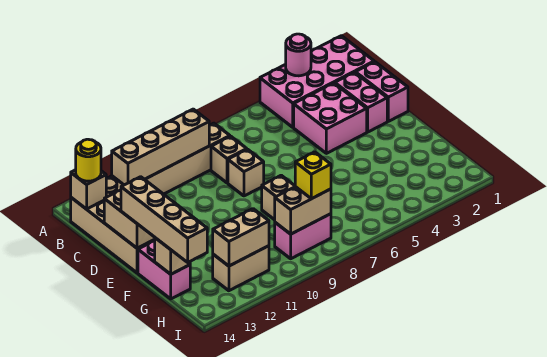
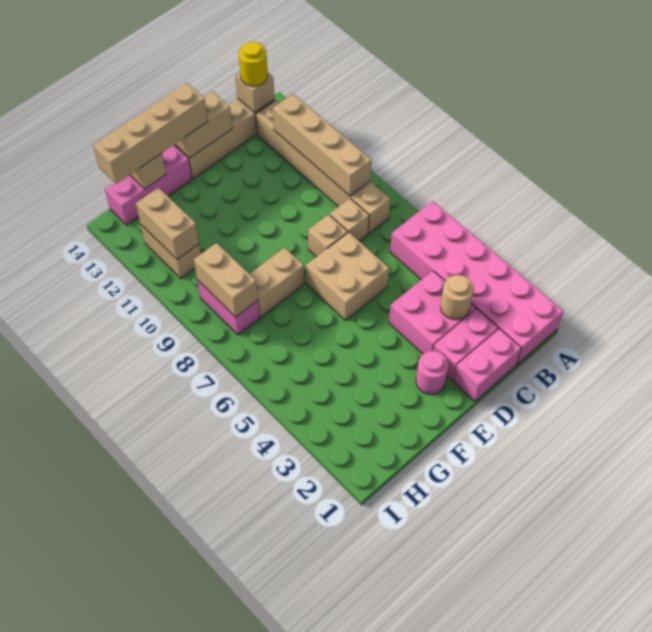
pink brick A1:B4 level 1 -> pink brick A1:B6 level 1
pink round brick A3 level 2 -> pink round brick E2 level 1
none -> tan round brick C3 level 2
none -> tan brick D6:E7 level 1
pink brick F14:G14 level 1 -> pink brick F14:H14 level 1
yellow brick H8 level 3 -> none

